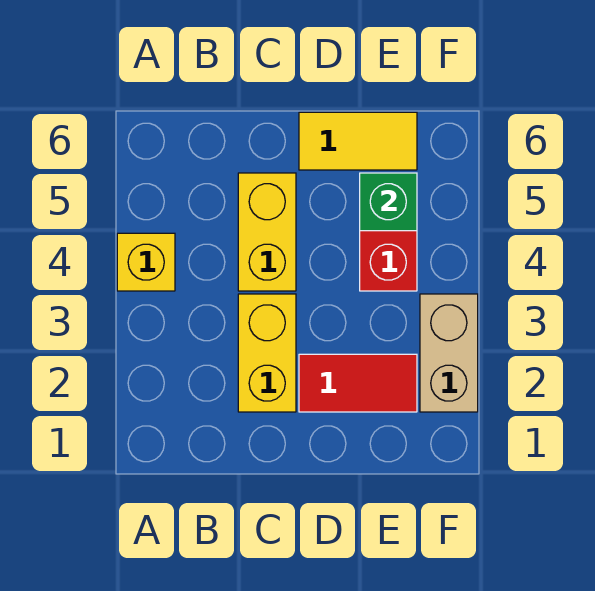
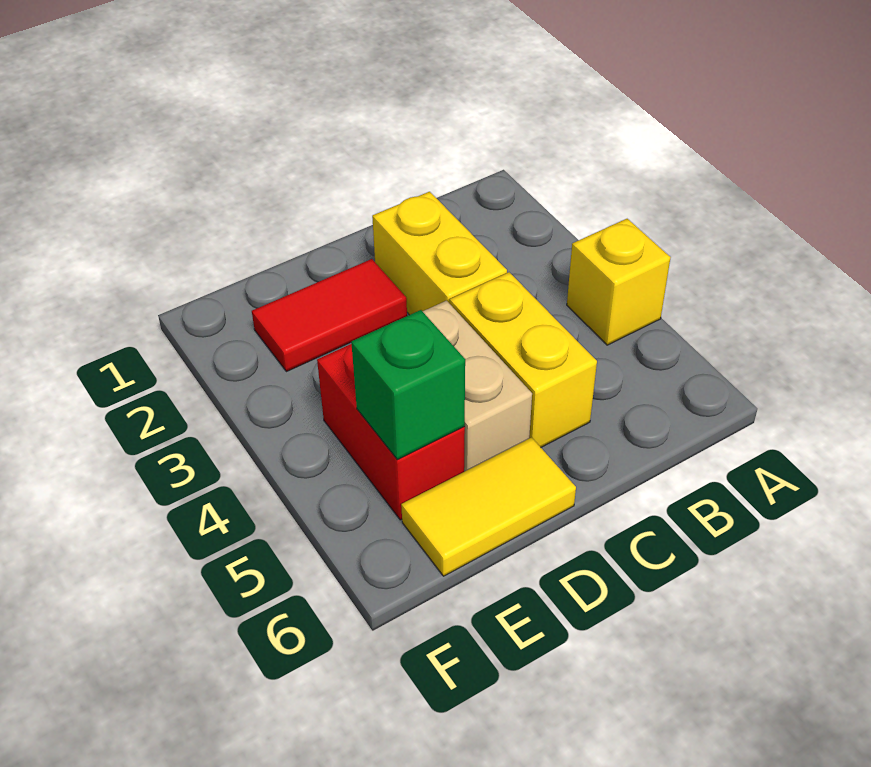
tan brick F2:F3 level 1 -> tan brick D4:D5 level 1

